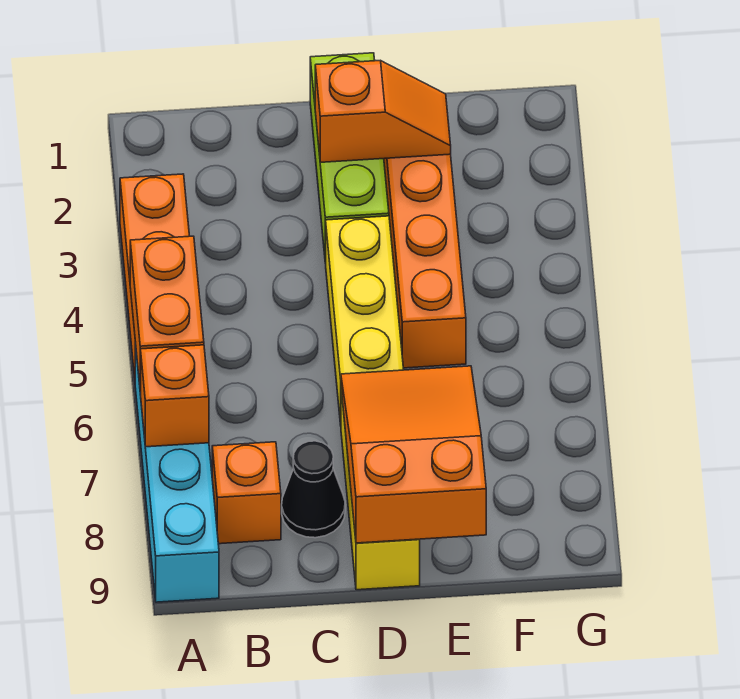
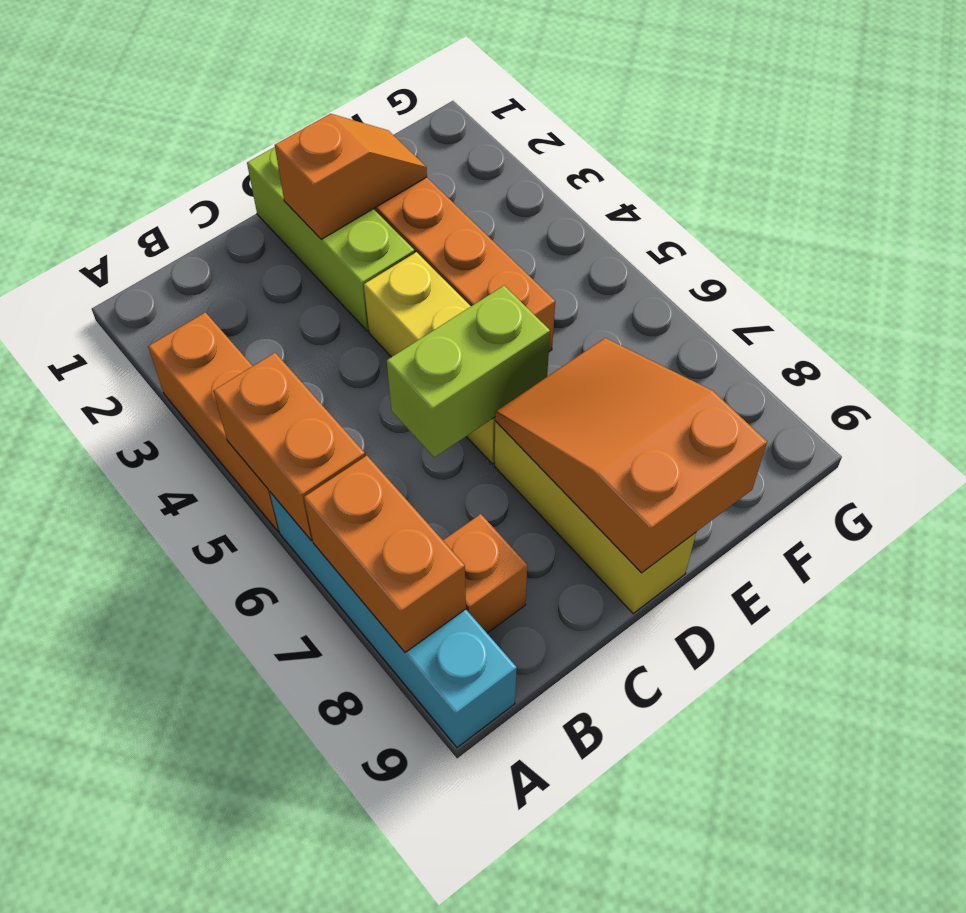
orange brick A7 level 2 -> orange brick A7:A8 level 2
none -> lime brick C6:D6 level 2
black cone C8 level 1 -> none

